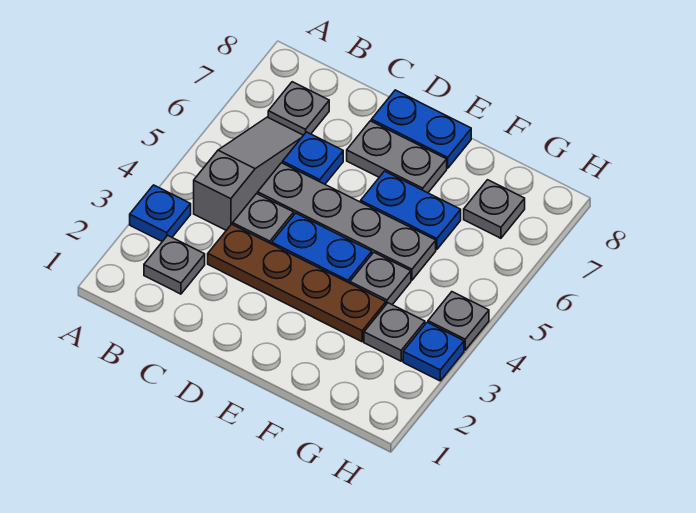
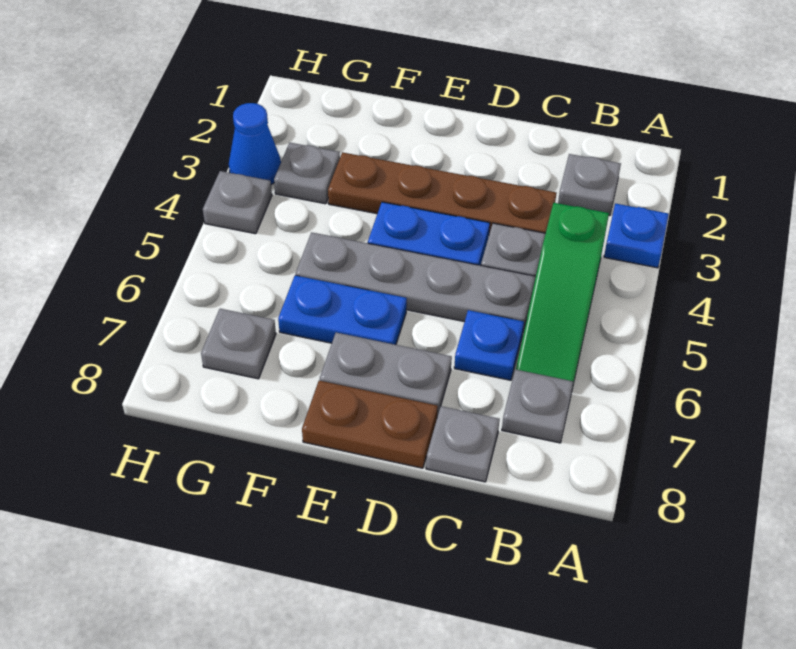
grey slope B4:B6 level 1 top 4 -> green slope B4:B6 level 1 top 4
blue plate D8:E8 level 1 -> brown plate D8:E8 level 1
grey plate F4 level 1 -> grey plate C8 level 1
blue plate H3 level 1 -> blue cone H3 level 1

